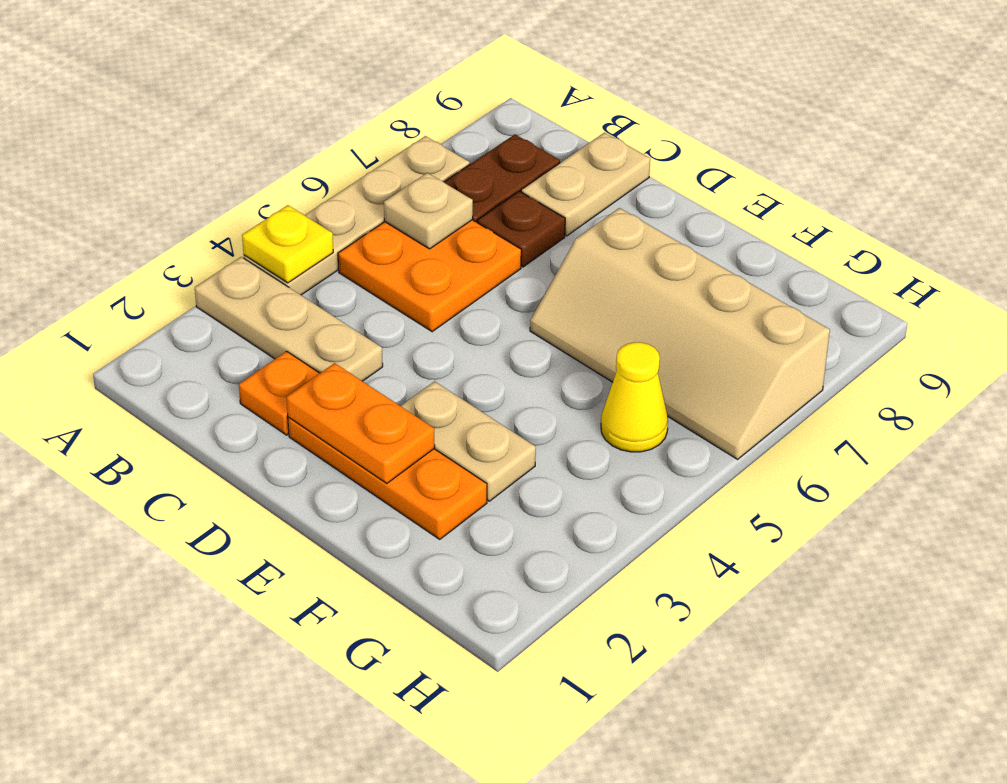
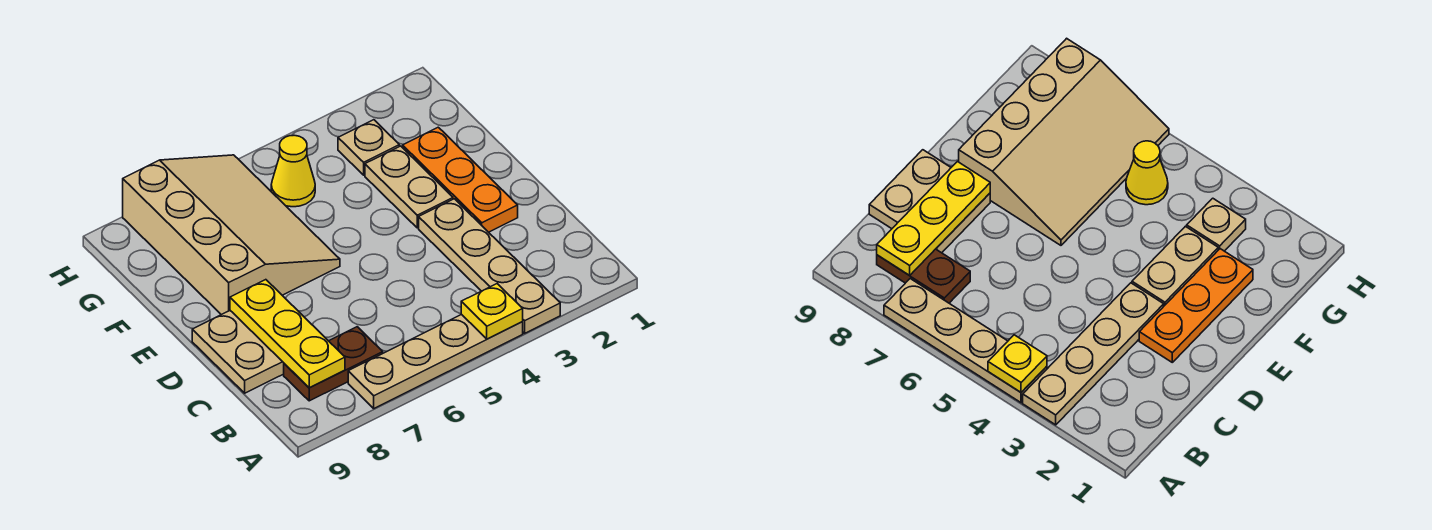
tan plate A3:C3 level 1 -> tan plate A3:D3 level 1
orange plate B5:C6 level 1 -> none
tan plate B6 level 2 -> tan plate G3 level 1
none -> yellow plate B8:D8 level 2
orange plate C2 level 1 -> none
brown plate C7 level 1 -> none
tan plate C8:C9 level 1 -> tan plate C8:D9 level 1
orange plate D2:E2 level 2 -> none
tan slope E6:H7 level 1 top 7 -> tan slope E6:H8 level 1 top 8

